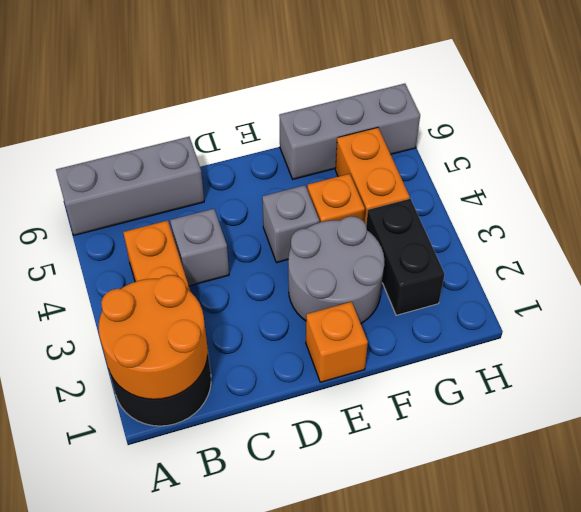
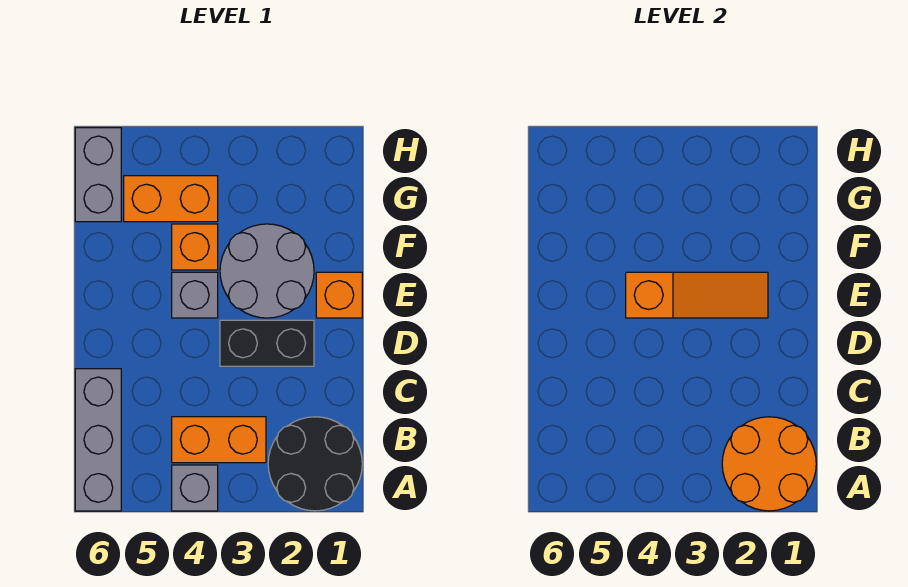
grey brick C4 level 1 -> grey brick A4 level 1
none -> orange slope E2:E4 level 2 top 4
grey brick F6:H6 level 1 -> grey brick G6:H6 level 1
black brick G2:G3 level 1 -> black brick D2:D3 level 1

